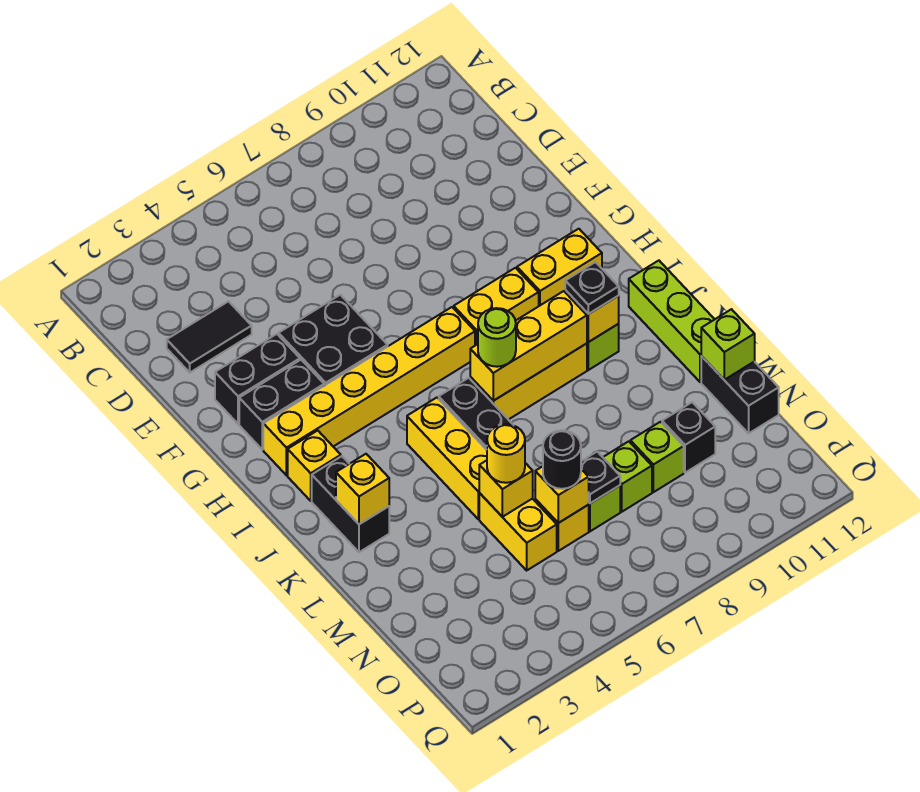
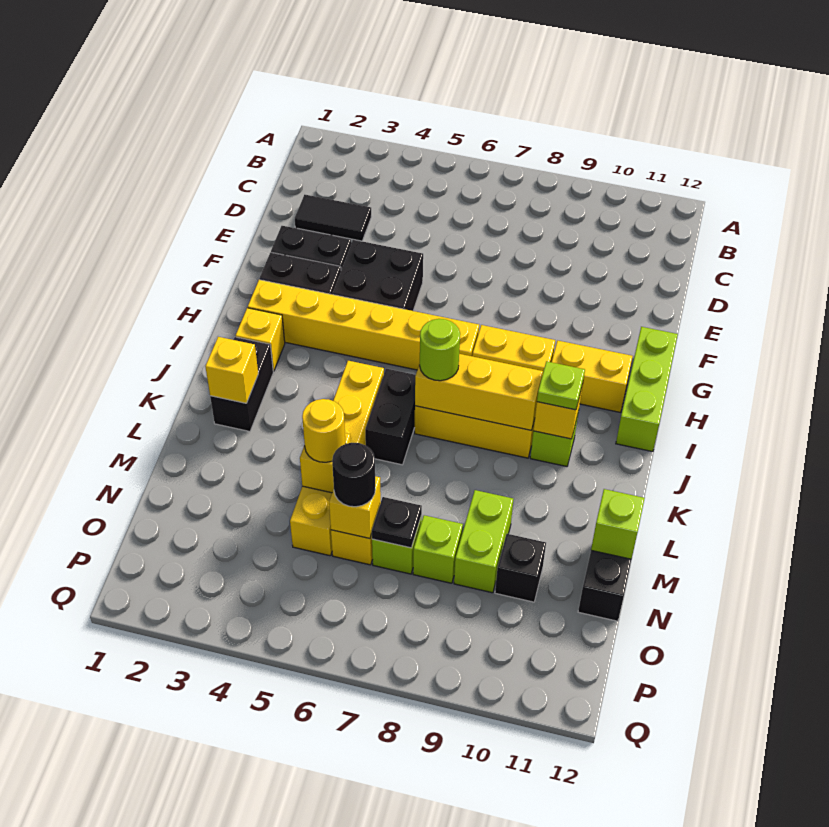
black plate J10 level 3 -> lime plate J10 level 3
lime brick J12:L12 level 1 -> lime brick G12:I12 level 1
lime brick N9 level 1 -> lime brick M9:N9 level 1

